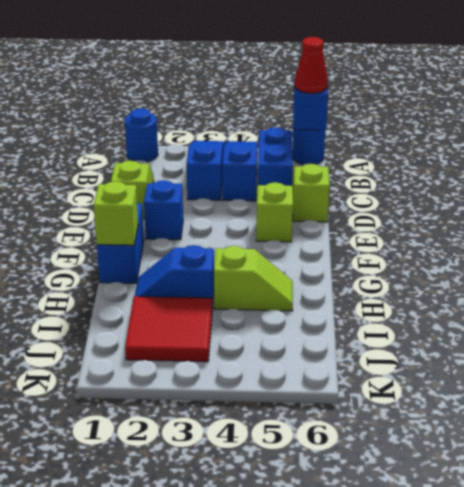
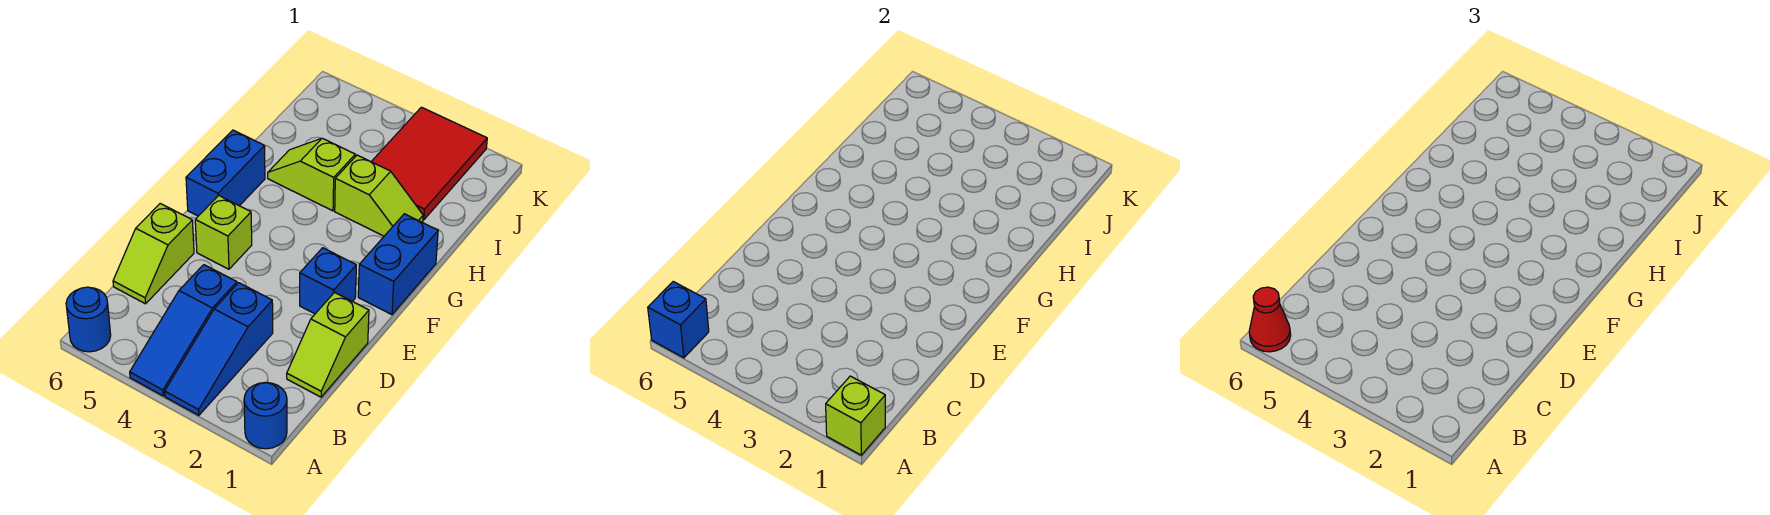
blue brick B5:C5 level 1 -> blue brick F6:G6 level 1
lime brick G1 level 2 -> lime brick A1 level 2
blue slope H2:H3 level 1 top 3 -> lime slope H2:H3 level 1 top 3
red tile I2:J3 level 1 -> red tile I2:K3 level 1

